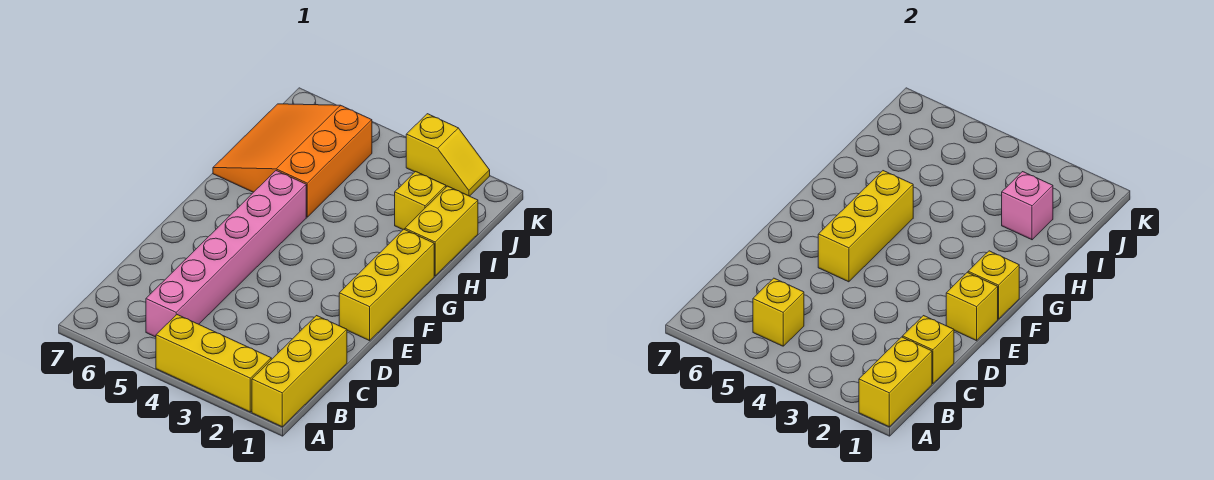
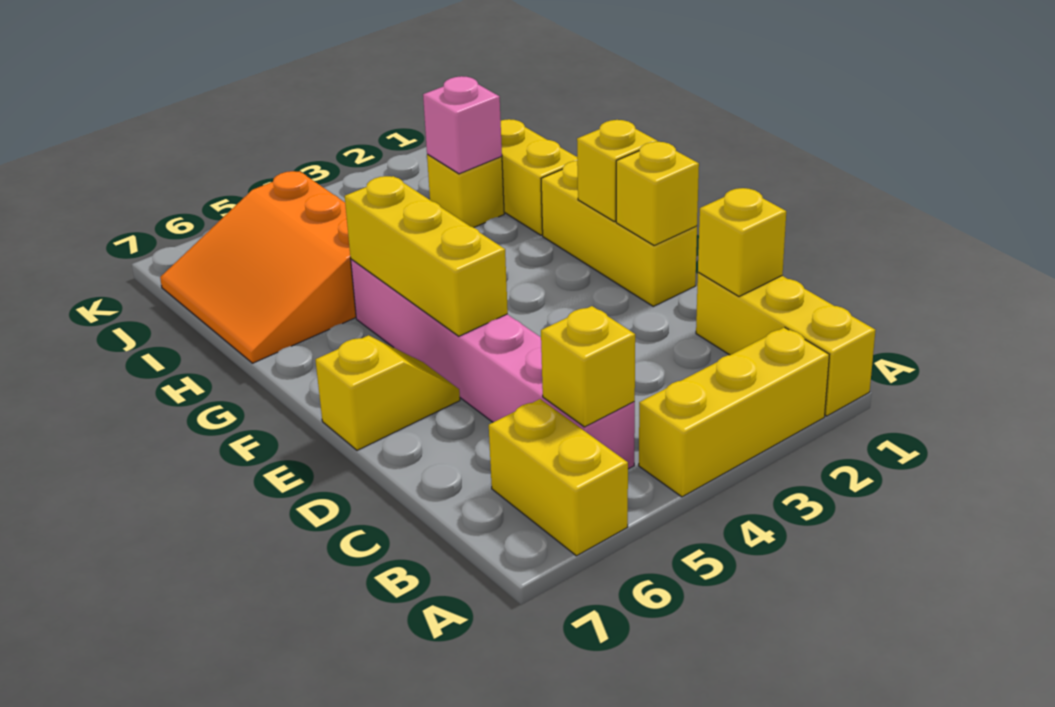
yellow brick A1:B1 level 2 -> yellow brick A6:B6 level 1
yellow slope K2:K3 level 1 top 3 -> yellow slope E6:E7 level 1 top 7

